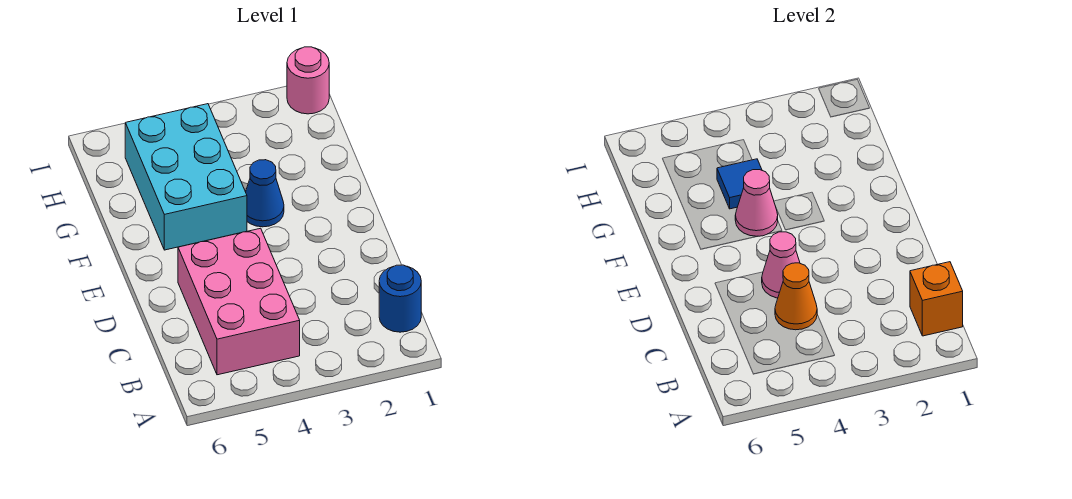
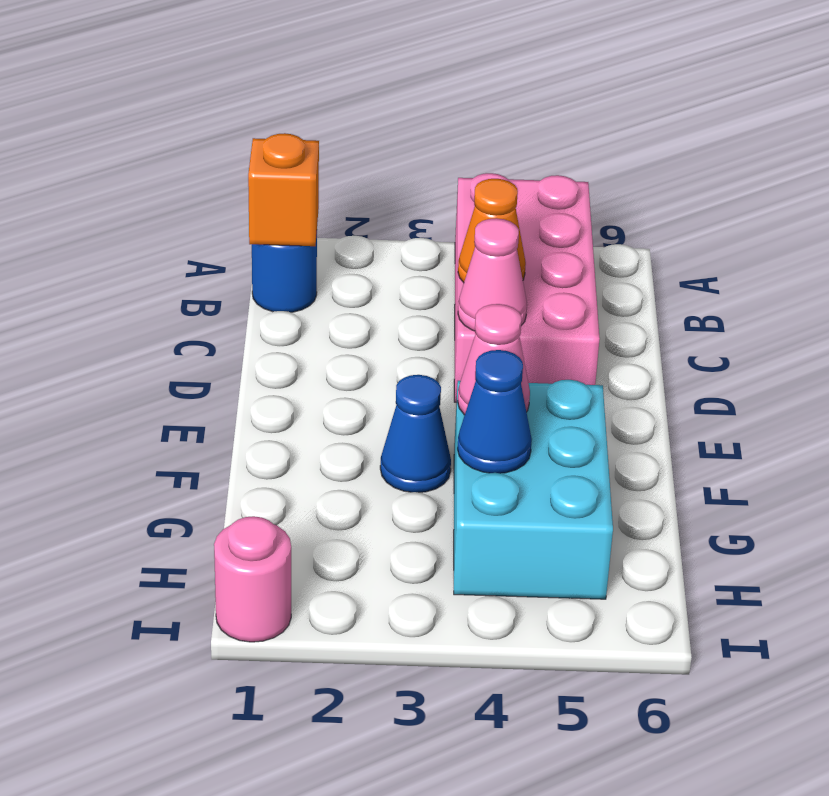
pink brick B4:D5 level 1 -> pink brick A4:D5 level 1
blue tile G4 level 2 -> blue cone G4 level 2

